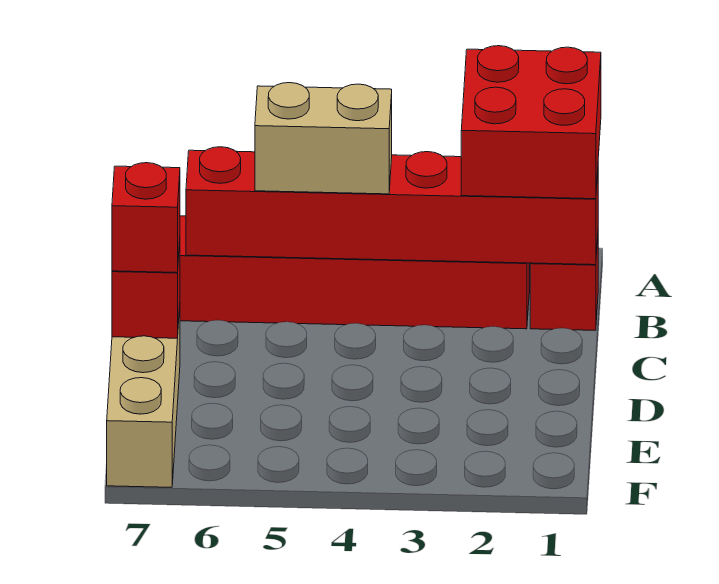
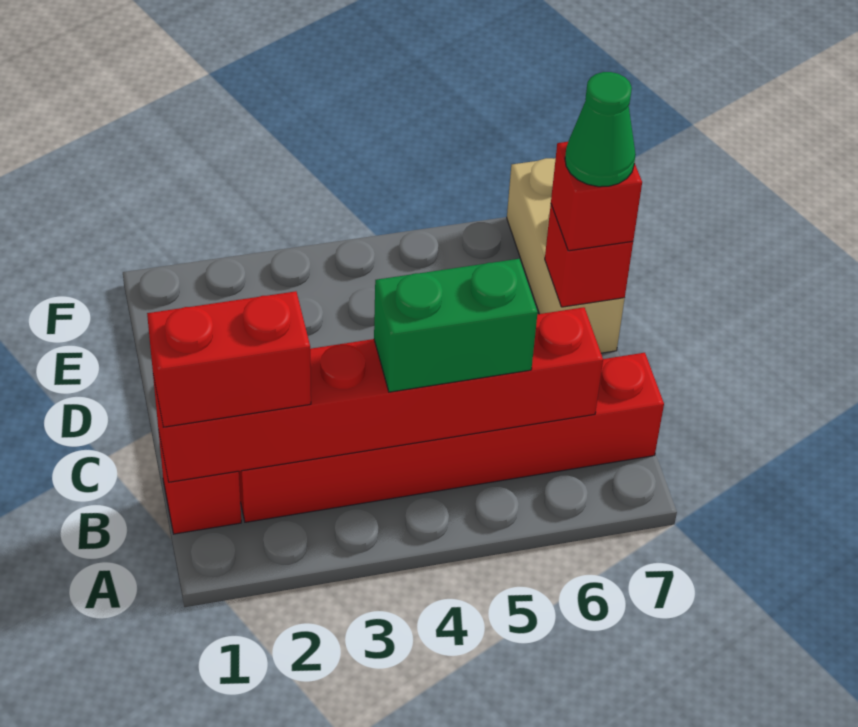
red brick A1:B2 level 3 -> red brick B1:B2 level 3
tan brick B4:B5 level 3 -> green brick B4:B5 level 3
none -> green cone D7 level 4

